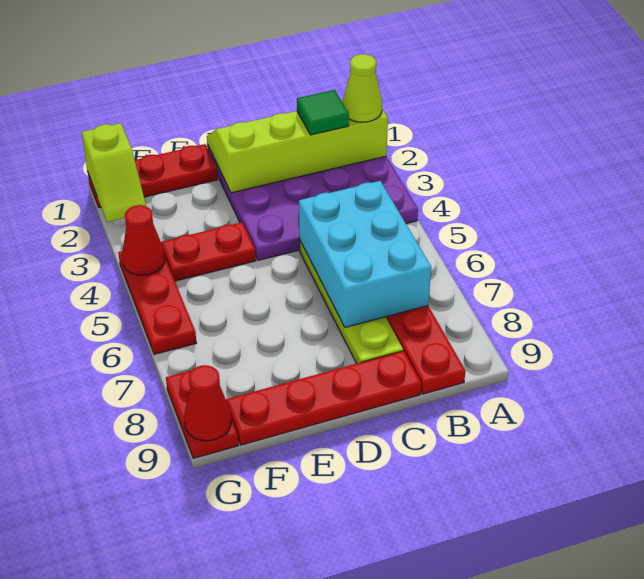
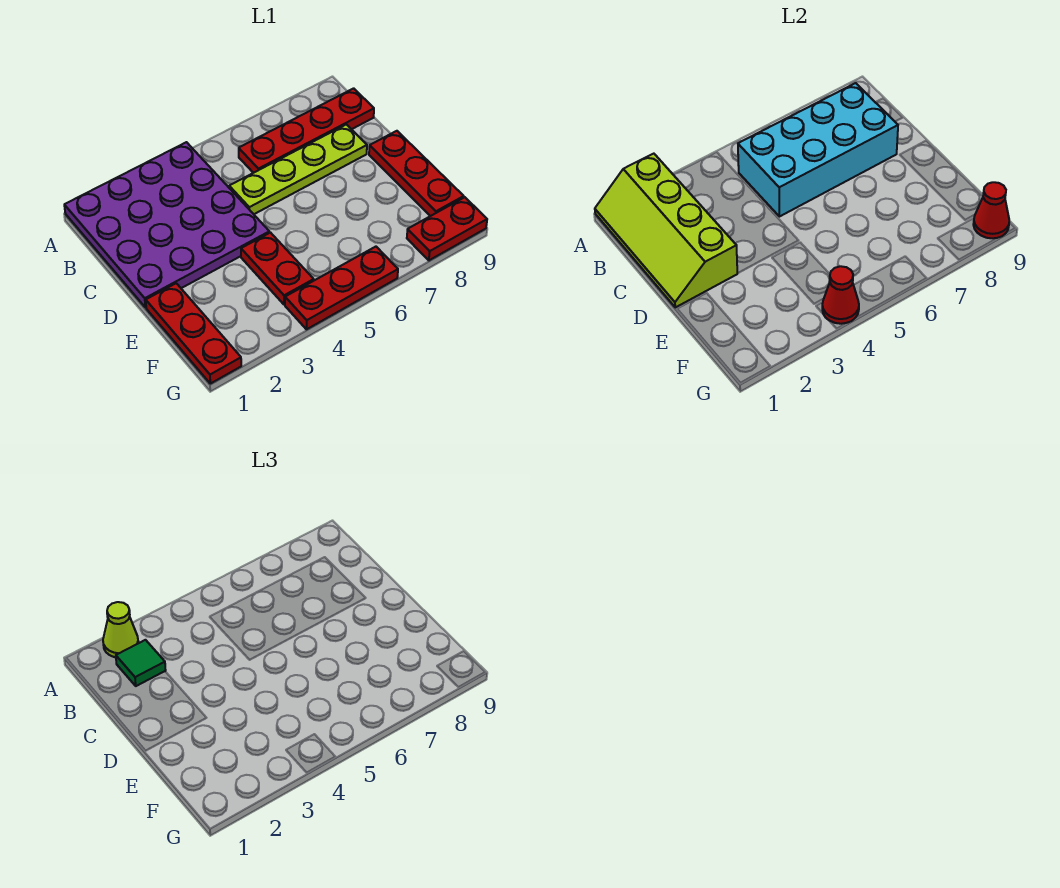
cyan brick B5:C7 level 2 -> cyan brick B5:C8 level 2
red plate C9:F9 level 1 -> red plate D9:F9 level 1
lime slope G1:G2 level 2 top 1 -> none

